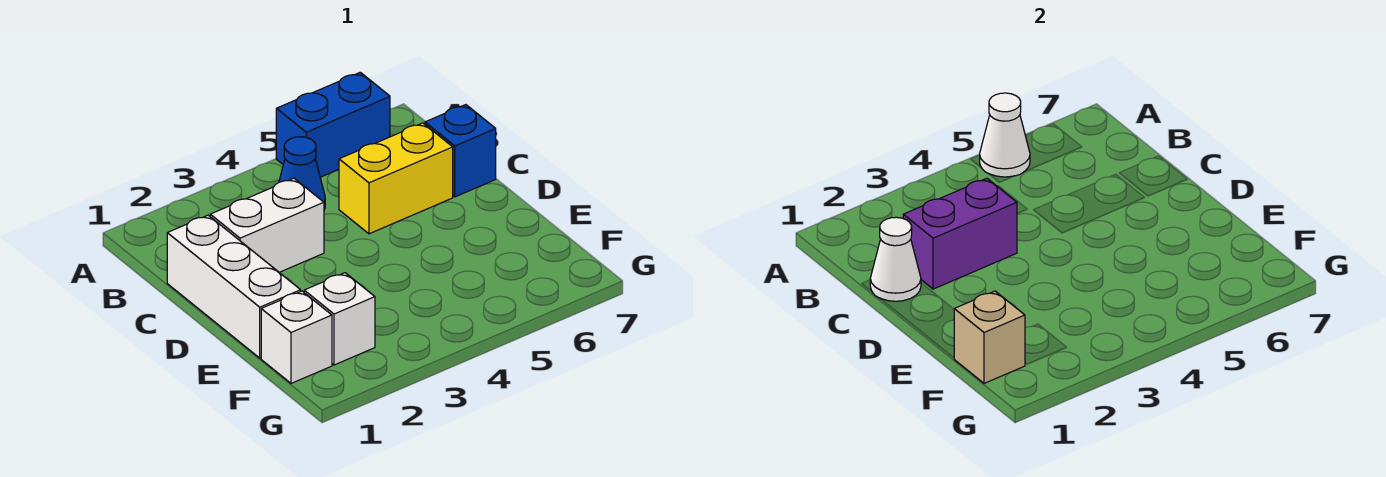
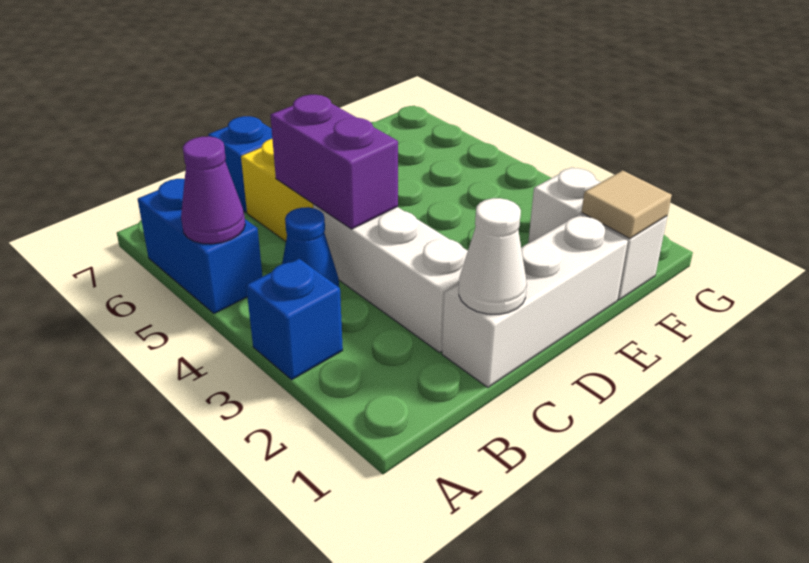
none -> blue brick A3 level 1
white cone A5 level 2 -> purple cone A5 level 2
white brick C2:C3 level 1 -> white brick C2:C4 level 1
purple brick C2:C3 level 2 -> purple brick C4:C5 level 2
tan brick F1 level 2 -> tan tile F1 level 2

